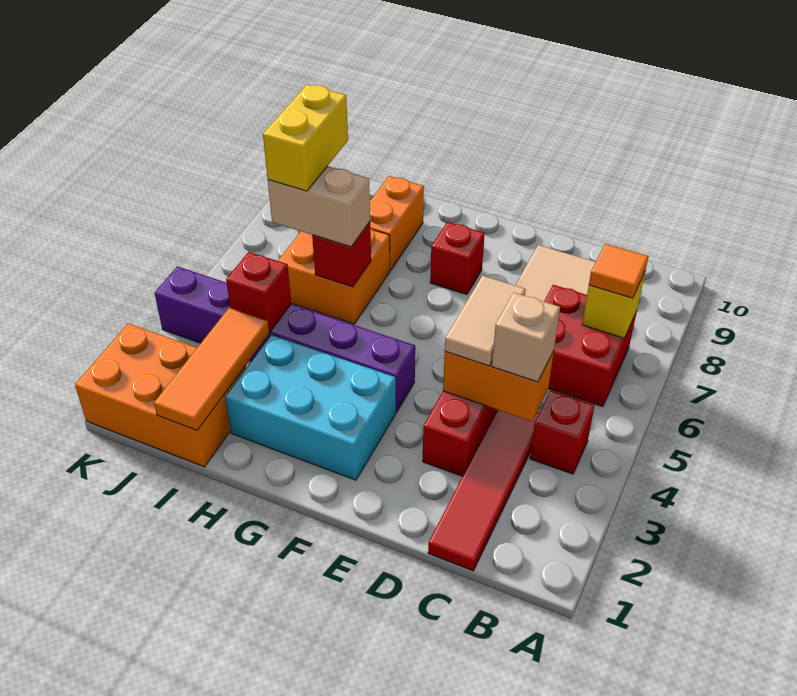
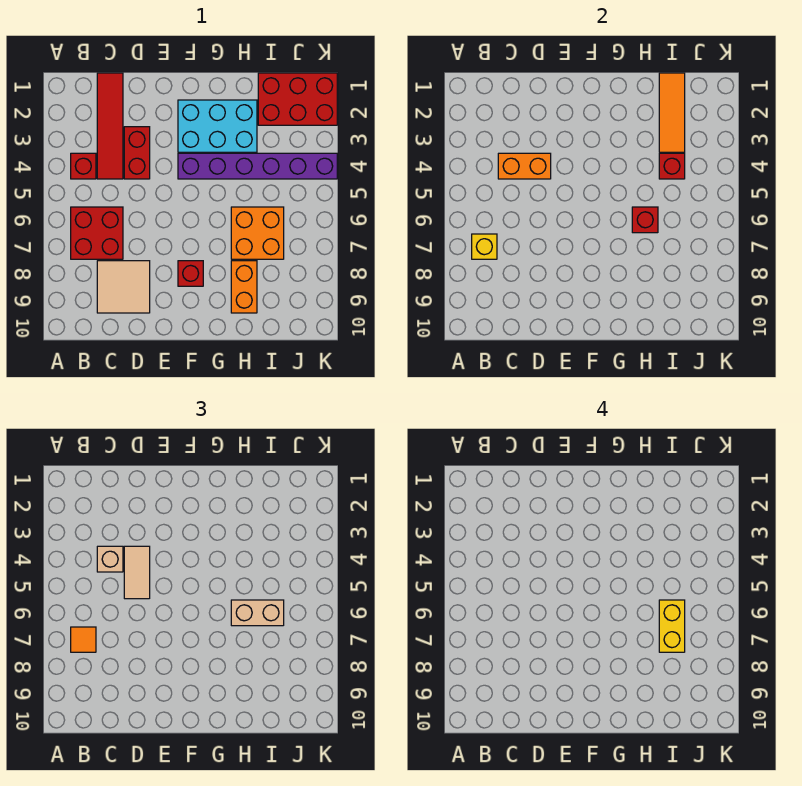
orange brick I1:K2 level 1 -> red brick I1:K2 level 1

